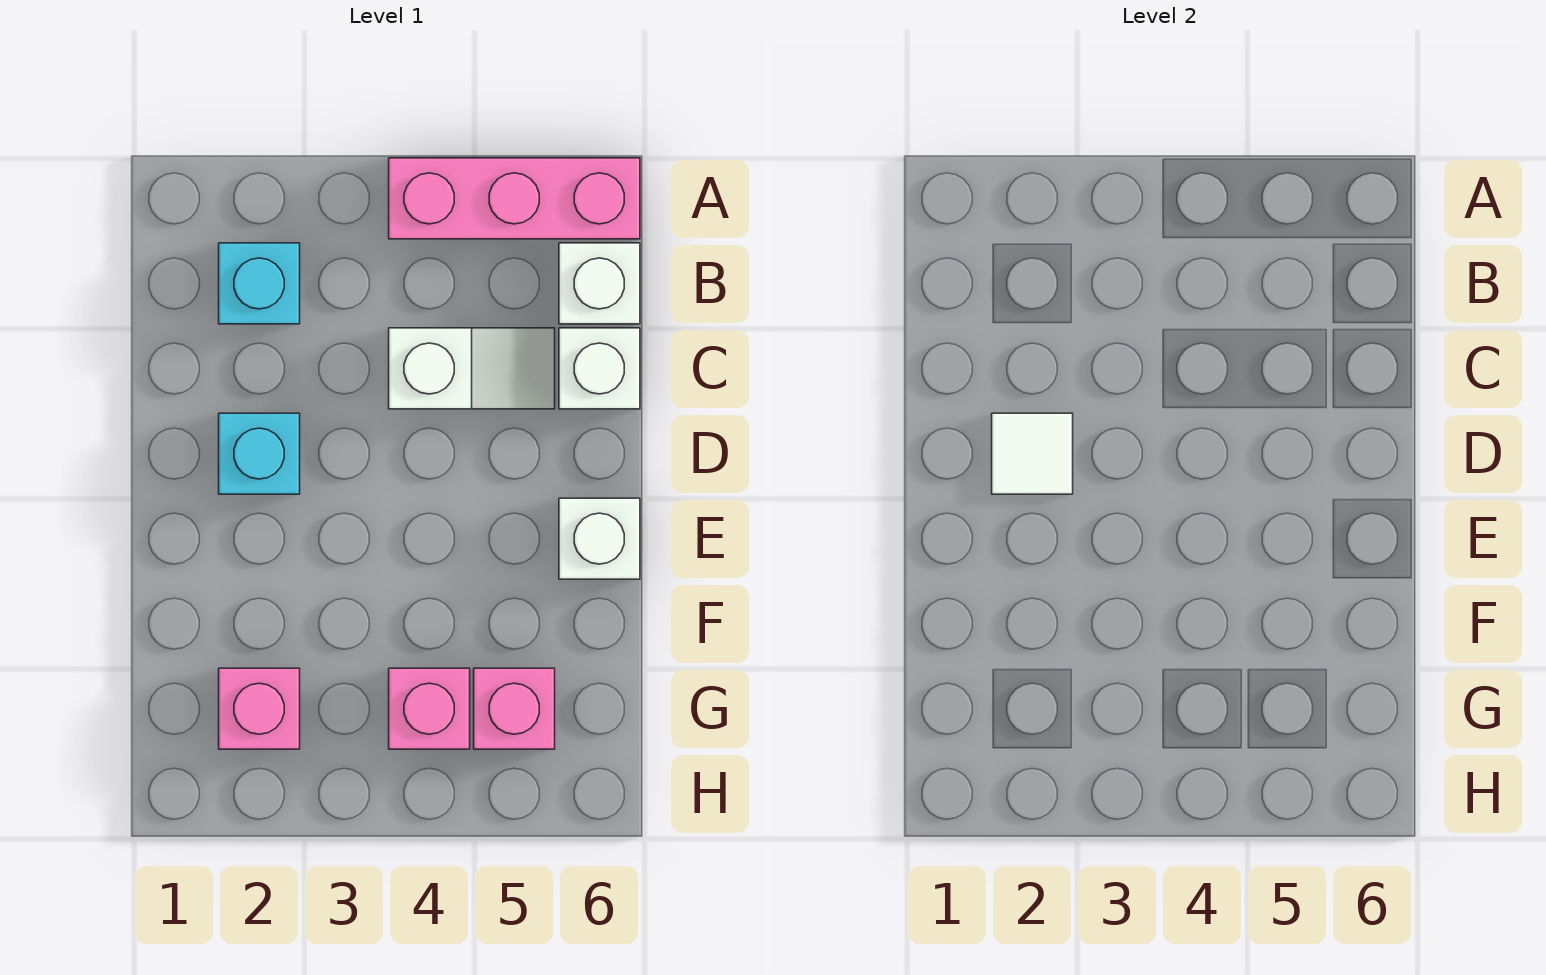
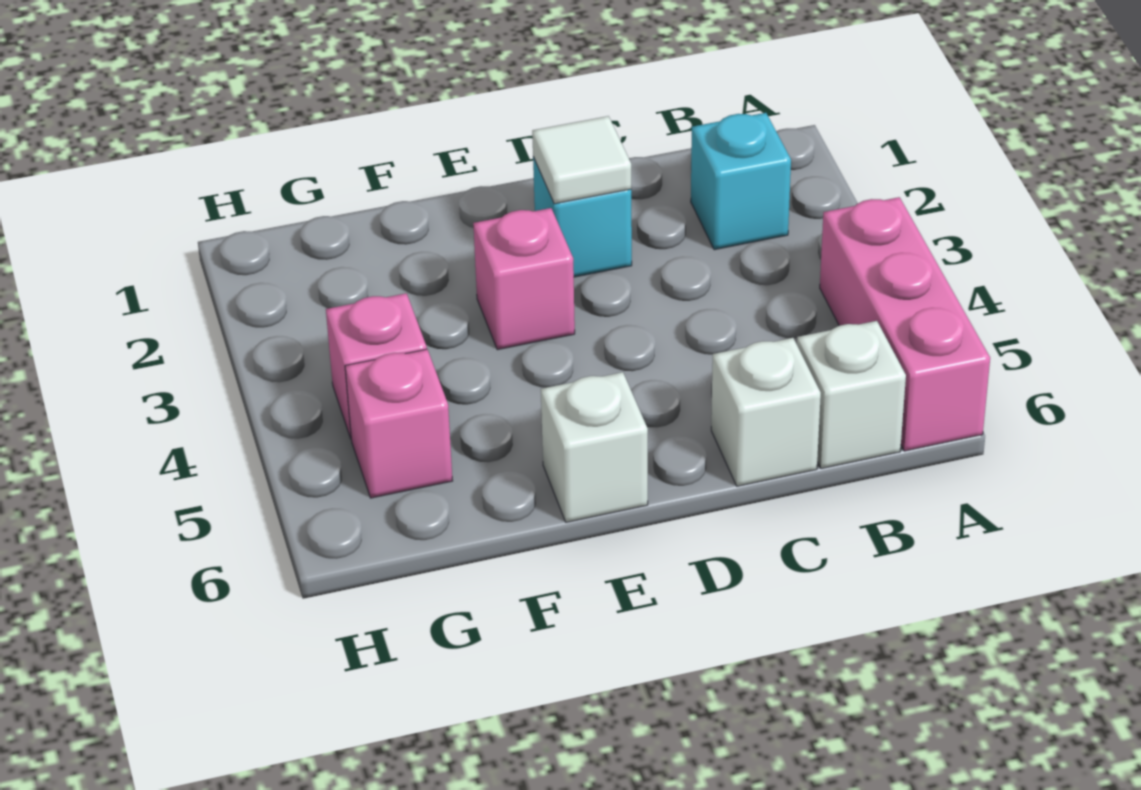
white slope C4:C5 level 1 top 4 -> none
pink brick G2 level 1 -> pink brick E3 level 1

